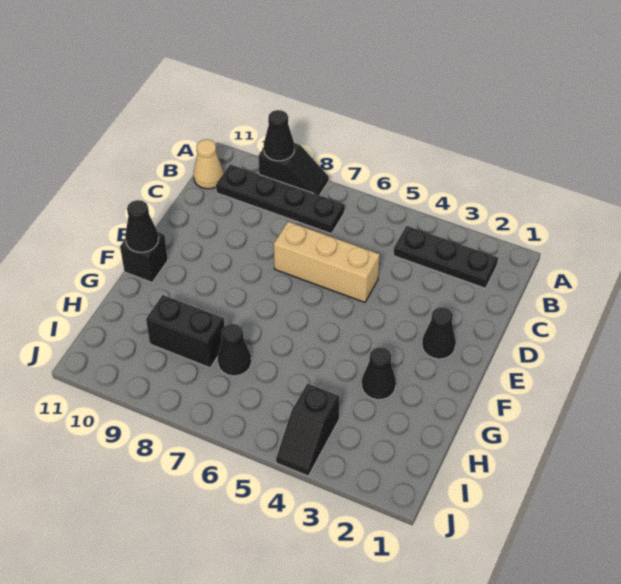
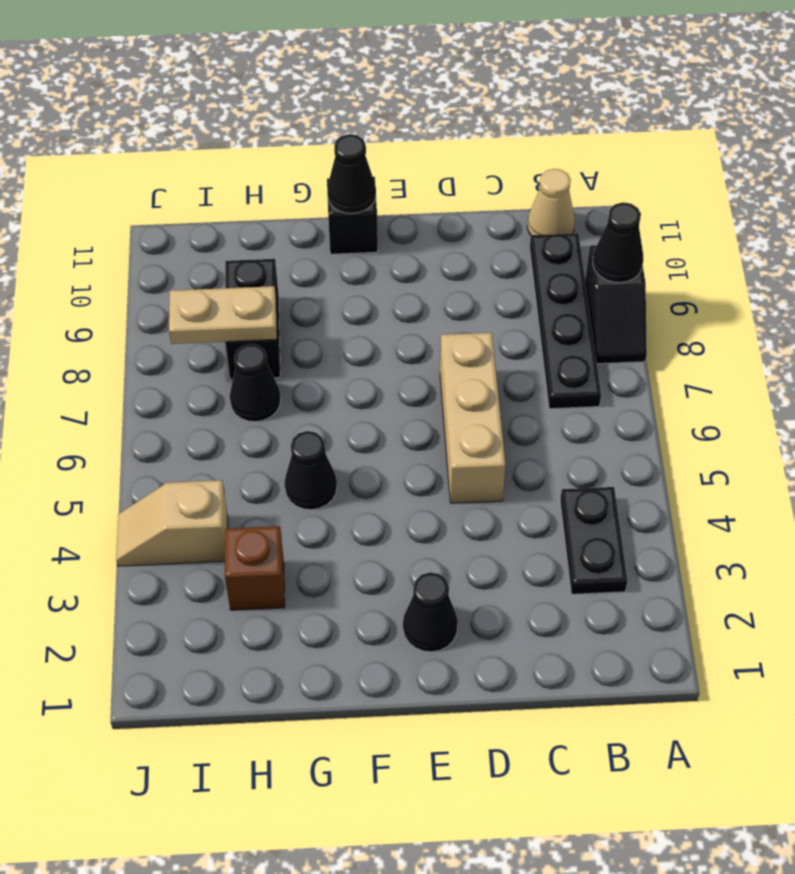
black plate B2:B4 level 1 -> black plate B3:B4 level 1
black cone G3 level 1 -> black cone G5 level 1
none -> brown brick H3 level 1
none -> tan plate H8:I8 level 2
black slope I4:J4 level 1 top I -> tan slope I4:J4 level 1 top I

